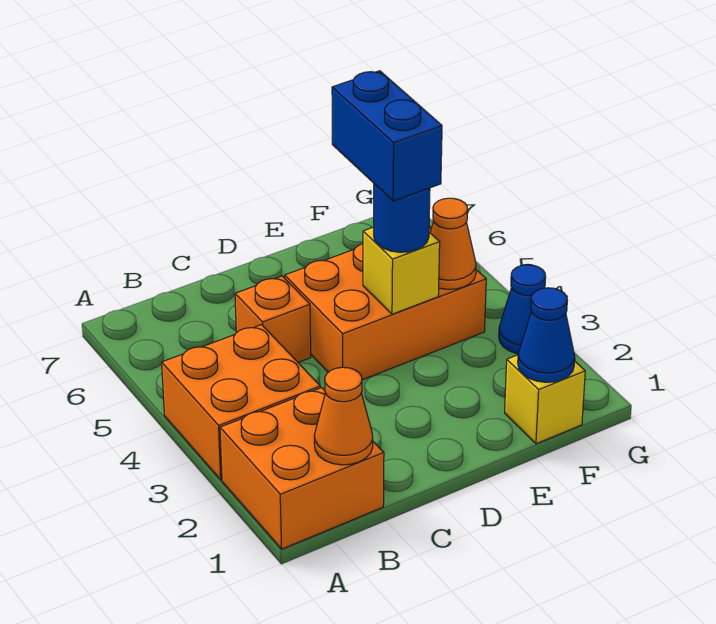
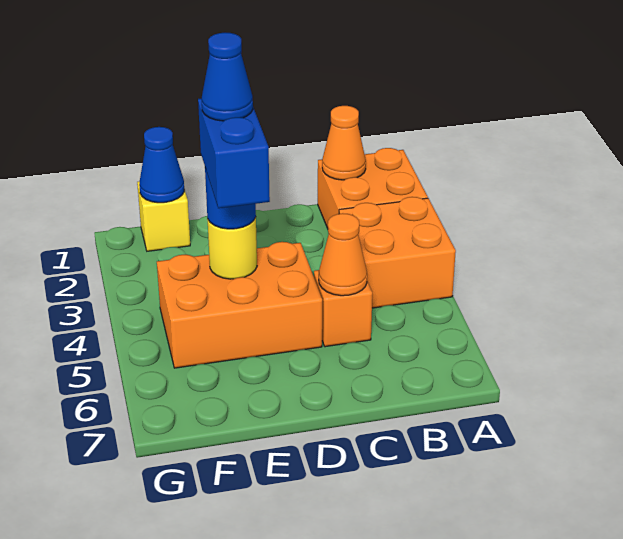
yellow brick E4 level 2 -> yellow round brick E4 level 2
orange cone F4 level 2 -> orange cone C5 level 2
blue cone G3 level 1 -> blue cone E4 level 5

